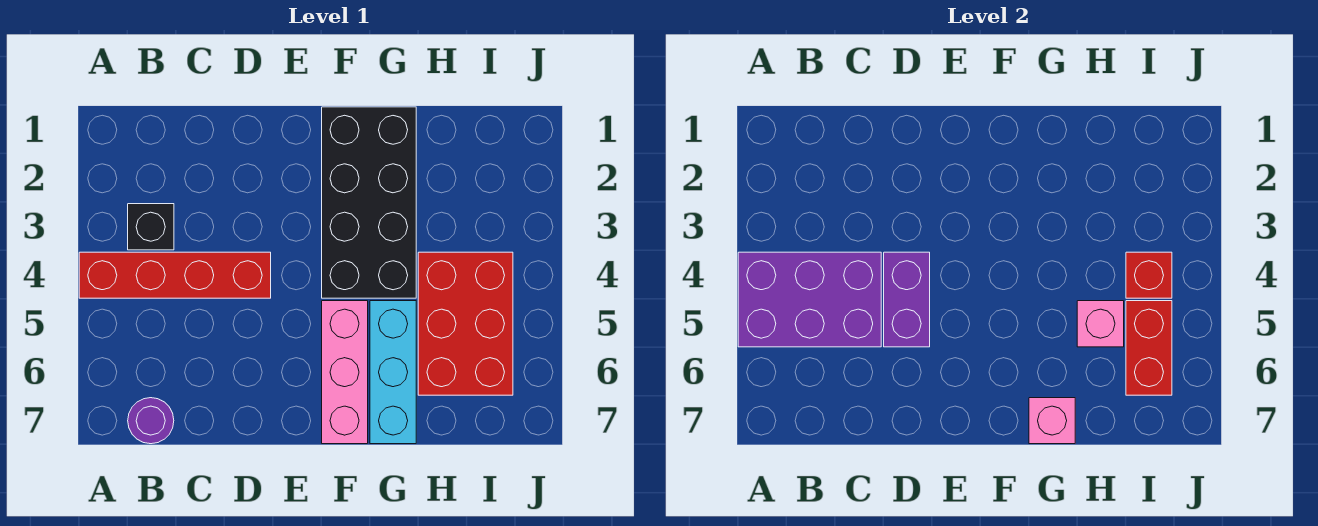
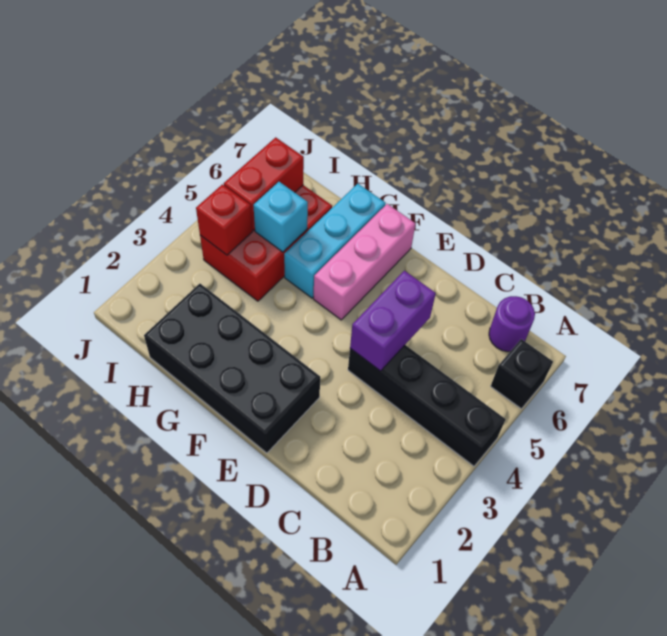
red brick A4:D4 level 1 -> black brick A4:D4 level 1
purple brick A4:C5 level 2 -> none
black brick B3 level 1 -> black brick A6 level 1
black brick F1:G4 level 1 -> black brick E1:H2 level 1
pink brick G7 level 2 -> none
pink brick H5 level 2 -> cyan brick H5 level 2

